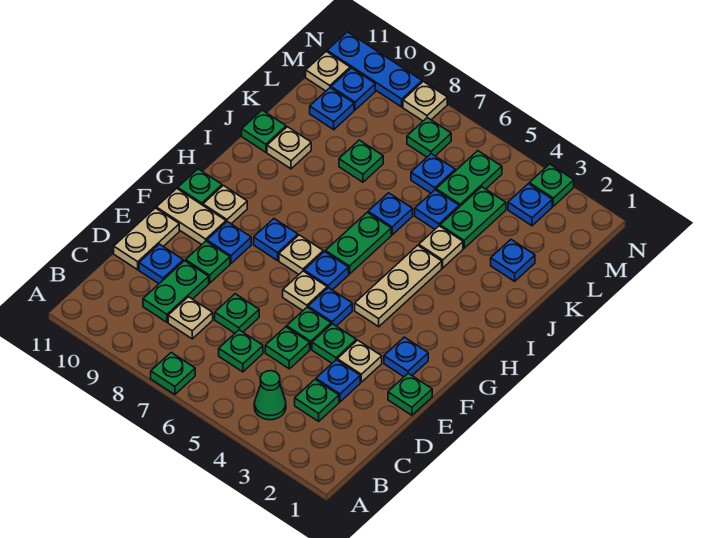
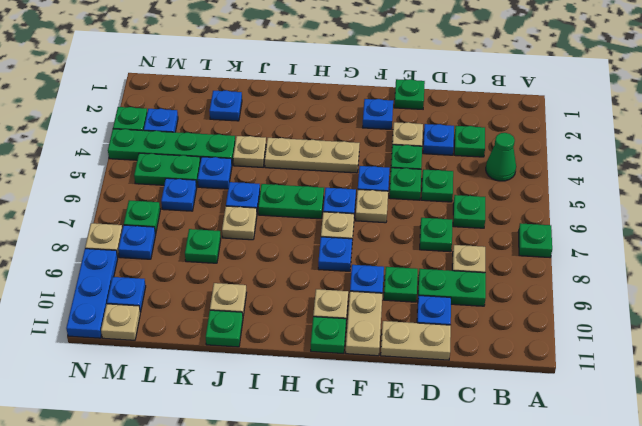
none -> tan plate J7 level 1
green plate K4:L4 level 1 -> green plate K4:N4 level 1
blue plate L10 level 1 -> blue plate M8 level 1

